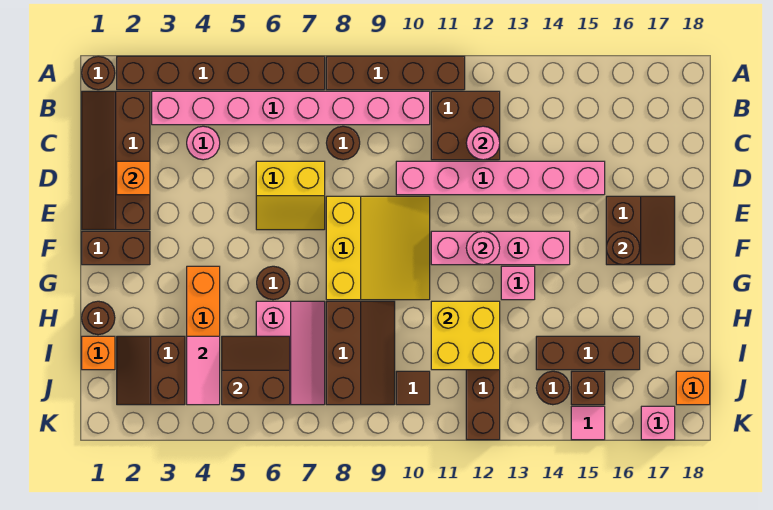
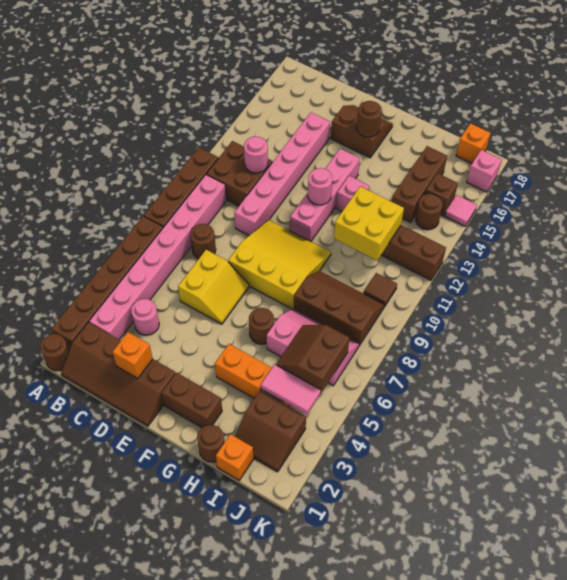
brown brick F1:F2 level 1 -> brown brick F2:G2 level 1

